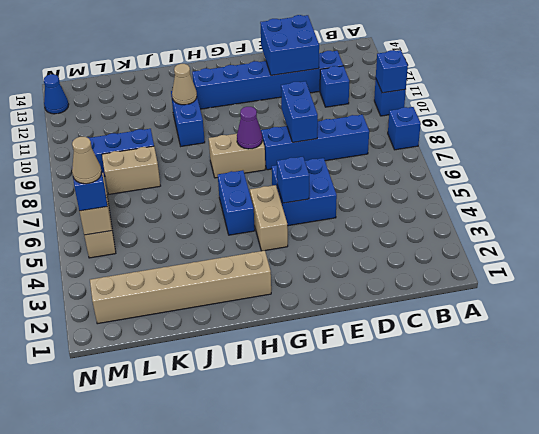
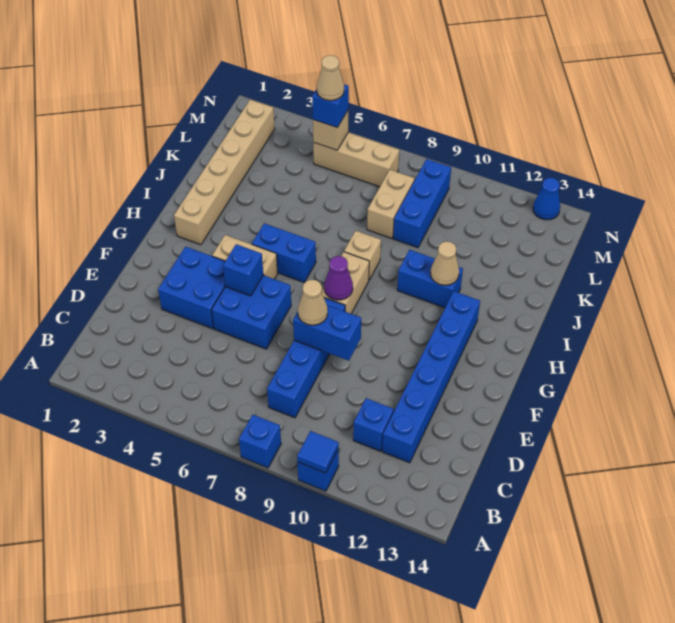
blue brick A10 level 2 -> blue tile A10 level 2
blue brick D12:E13 level 2 -> blue brick E3:F4 level 1
none -> tan cone E8 level 3
none -> tan brick I8 level 1

